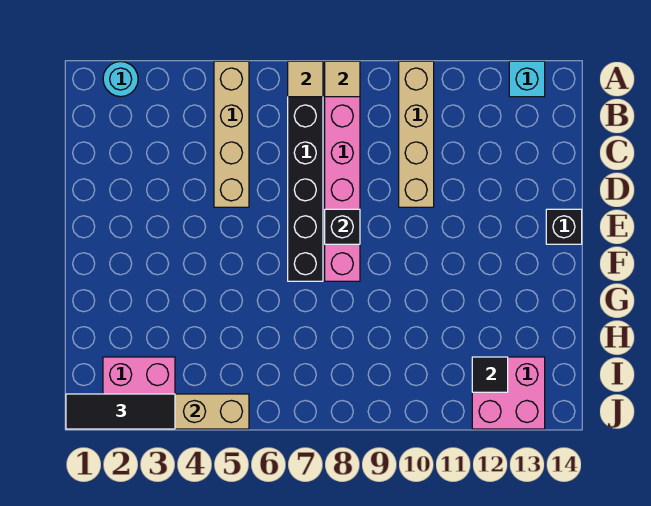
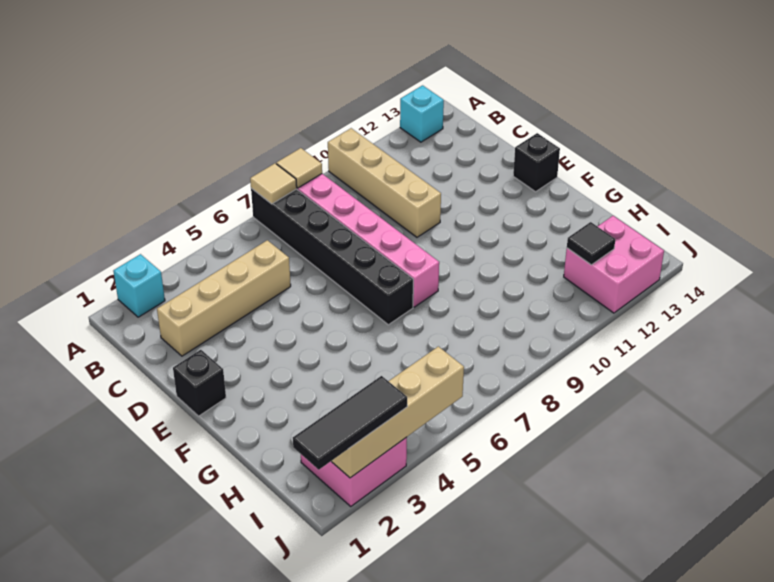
cyan round brick A2 level 1 -> cyan brick A2 level 1
tan brick A5:D5 level 1 -> tan brick C2:C5 level 1
black brick E8 level 2 -> black brick E1 level 1

